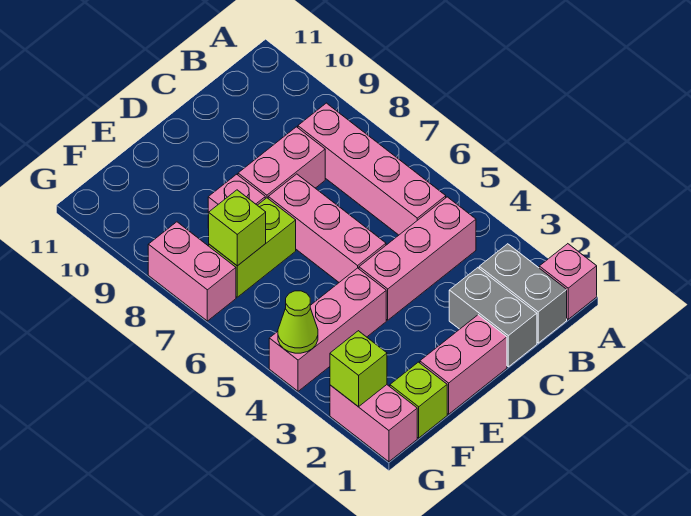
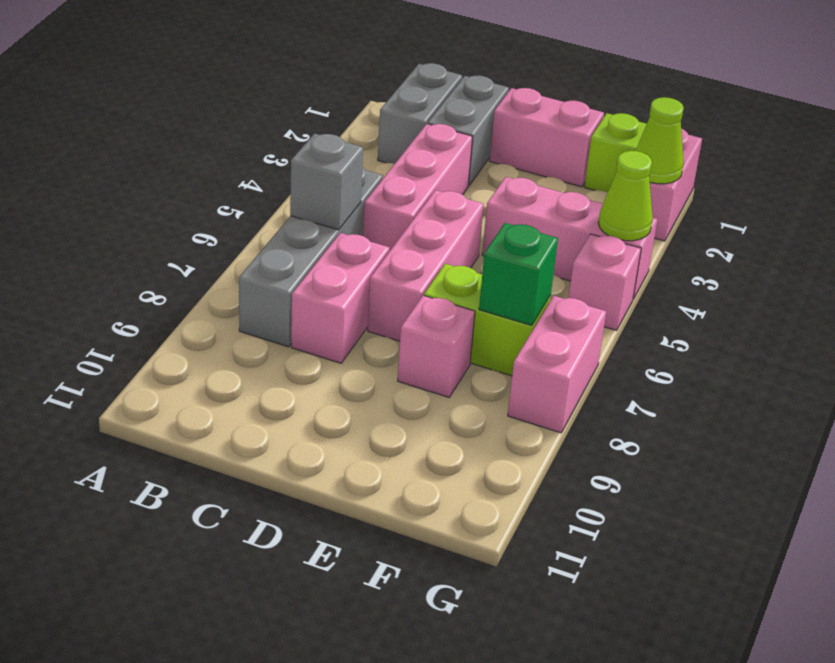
pink brick A1 level 1 -> pink brick G5 level 1
pink brick B4:D4 level 1 -> pink brick C3:C5 level 1
pink brick B5:B8 level 1 -> grey brick B5:B8 level 1
none -> grey brick B6 level 2
pink brick C8:D8 level 1 -> pink brick C7:C8 level 1
lime brick F7 level 2 -> green brick F7 level 2
lime brick G2 level 2 -> lime cone G2 level 2

